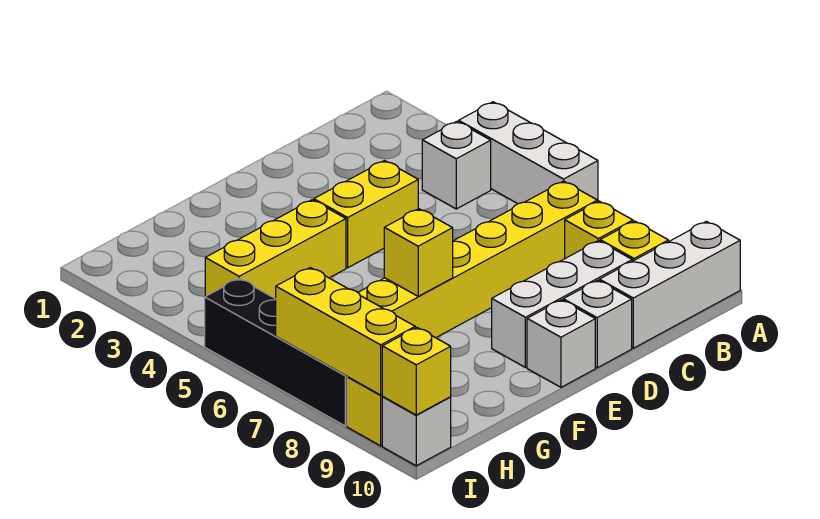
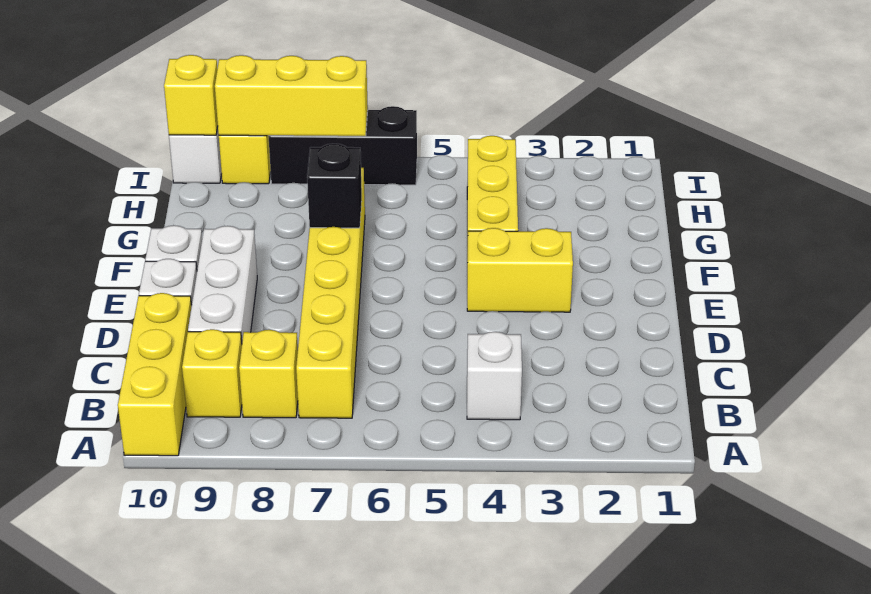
white brick A4:A6 level 1 -> none
white brick A10:C10 level 1 -> yellow brick A10:C10 level 1
yellow brick D4:E4 level 1 -> yellow brick E3:E4 level 1
yellow brick F7 level 2 -> black brick F7 level 2
black brick I5:I8 level 1 -> black brick I6:I8 level 1

